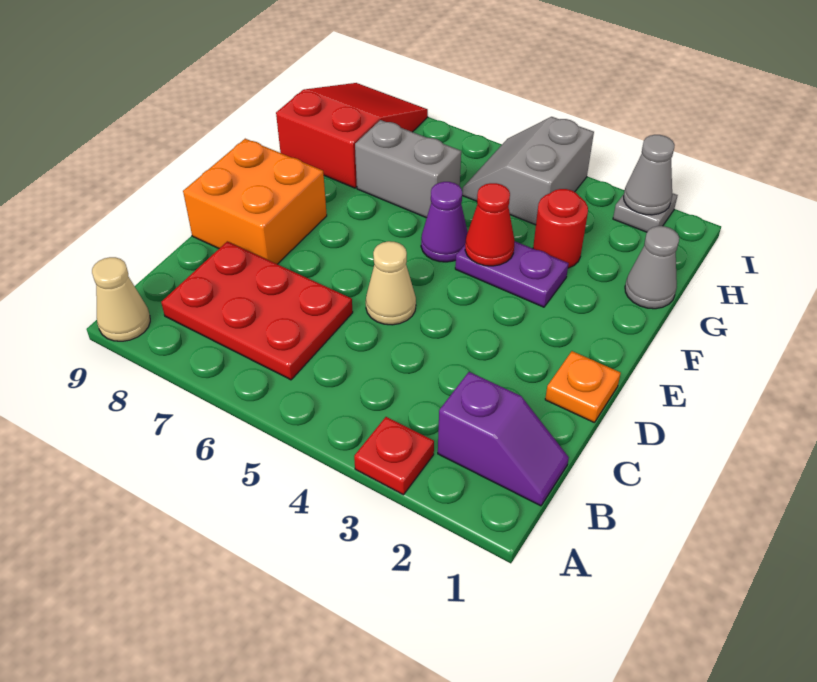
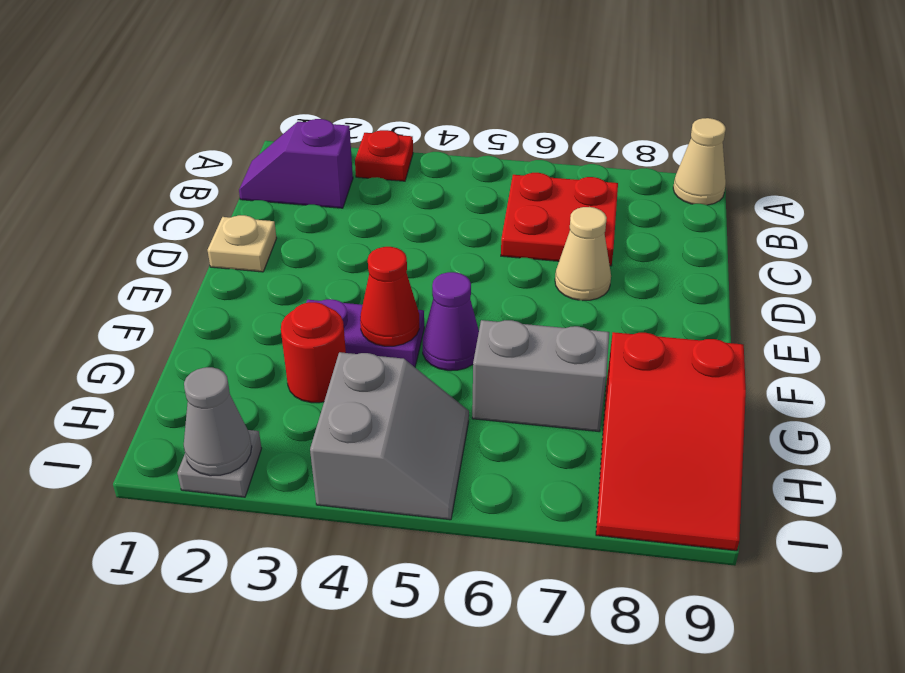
red plate B6:C8 level 1 -> red plate B6:C7 level 1
orange plate D1 level 1 -> tan plate D1 level 1
tan cone D5 level 1 -> tan cone D7 level 1
orange brick D8:E9 level 1 -> none
grey cone G1 level 1 -> none

